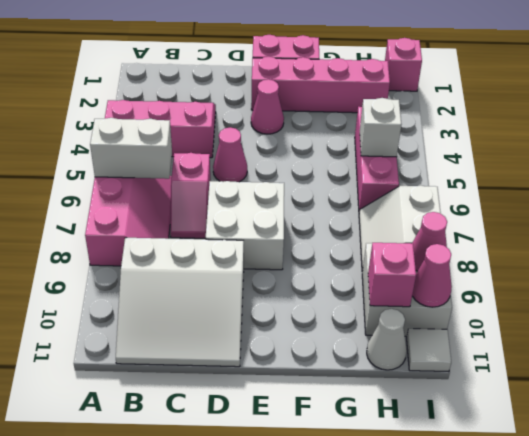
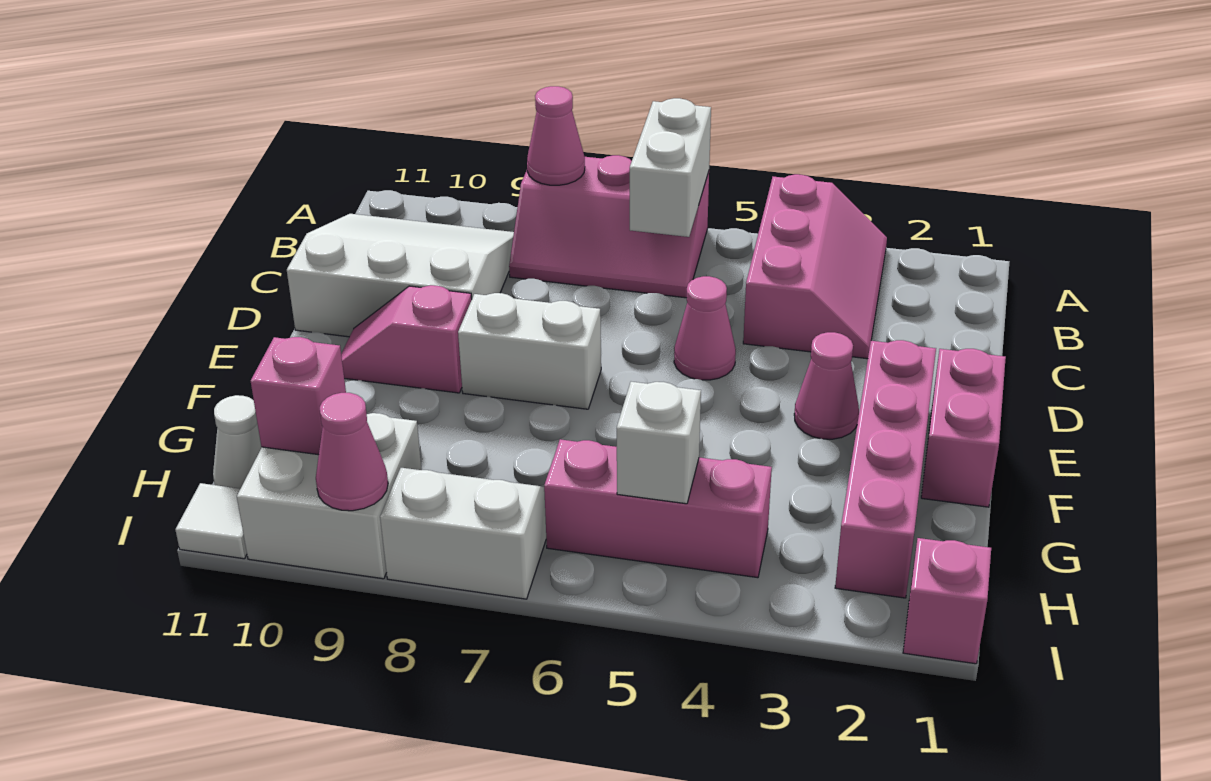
white slope B9:D11 level 1 top 9 -> white slope B9:D11 level 1 top D
pink slope C6:C7 level 1 top 6 -> pink slope E9:E10 level 1 top 9
white brick D7:E8 level 1 -> white brick E7:E8 level 1
pink cone I10 level 2 -> pink cone A8 level 2

